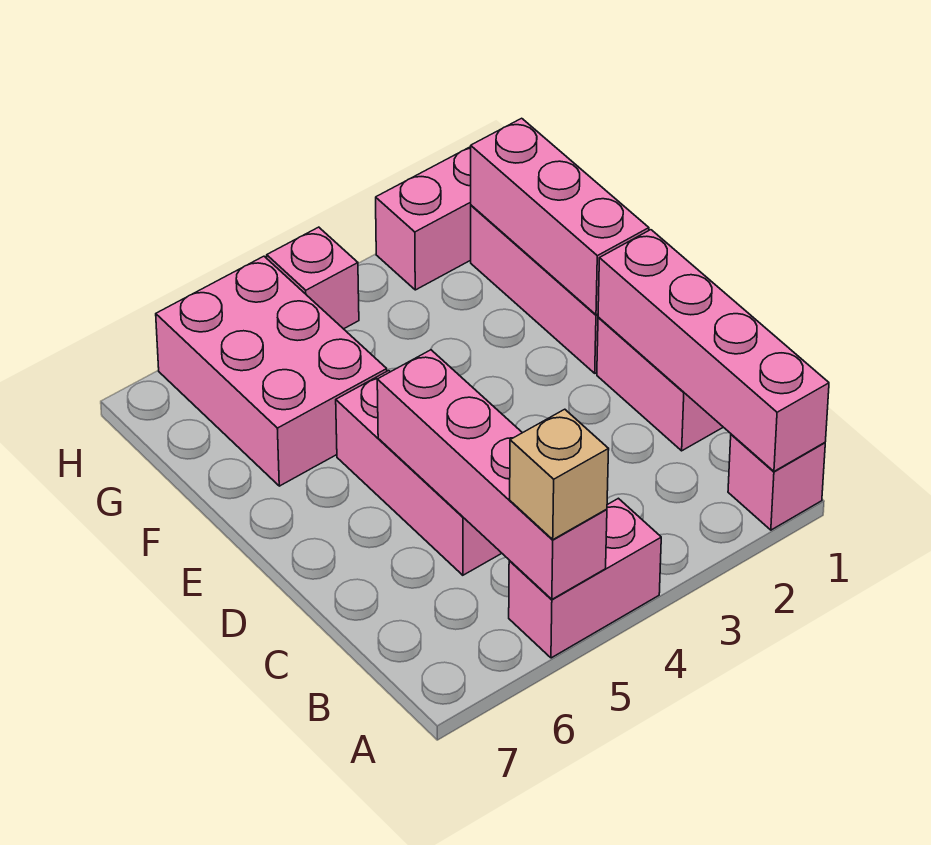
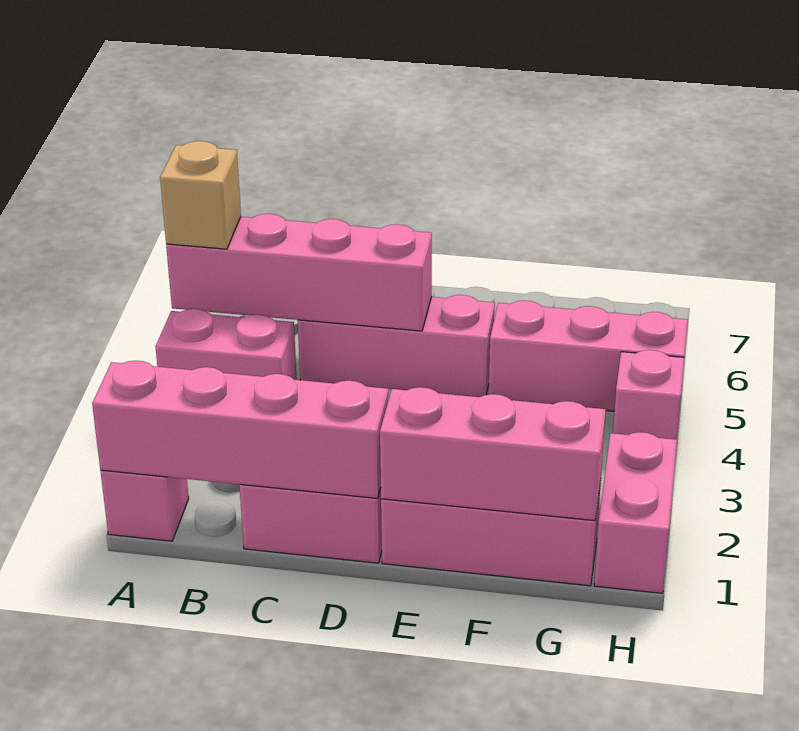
pink brick A4:A5 level 1 -> pink brick A4:B4 level 1
pink brick F5:H6 level 1 -> pink brick F5:H5 level 1

